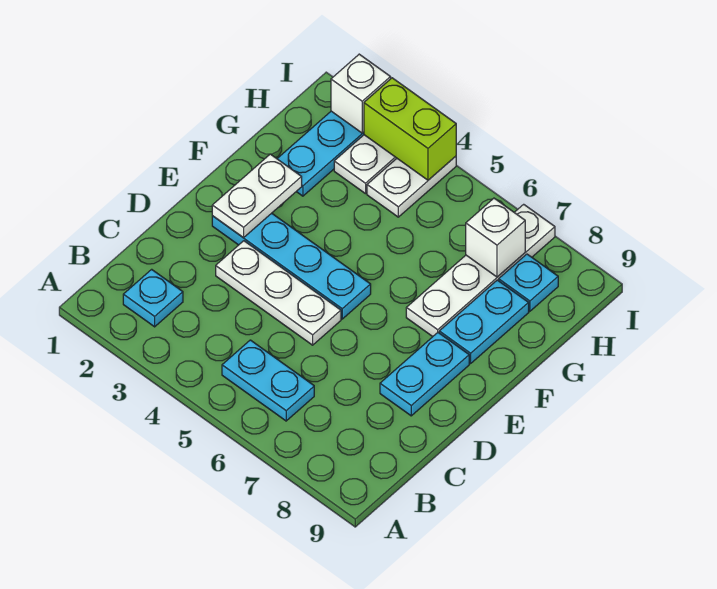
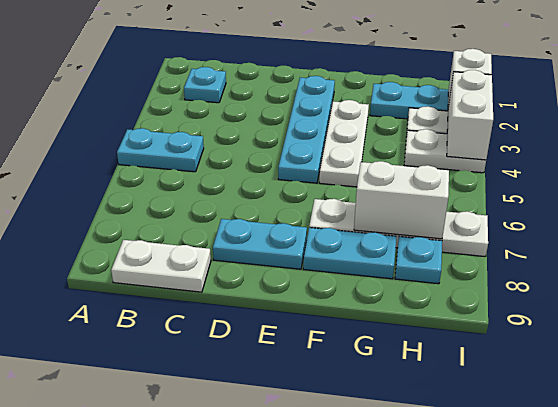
cyan plate B5:B6 level 1 -> cyan plate A5:B5 level 1
white plate D3:D5 level 1 -> white plate F3:F5 level 1
white plate E2:F2 level 2 -> white plate B9:C9 level 1
white brick H7 level 2 -> white brick G7:H7 level 2
lime brick I3:I4 level 2 -> white brick I3:I4 level 2

